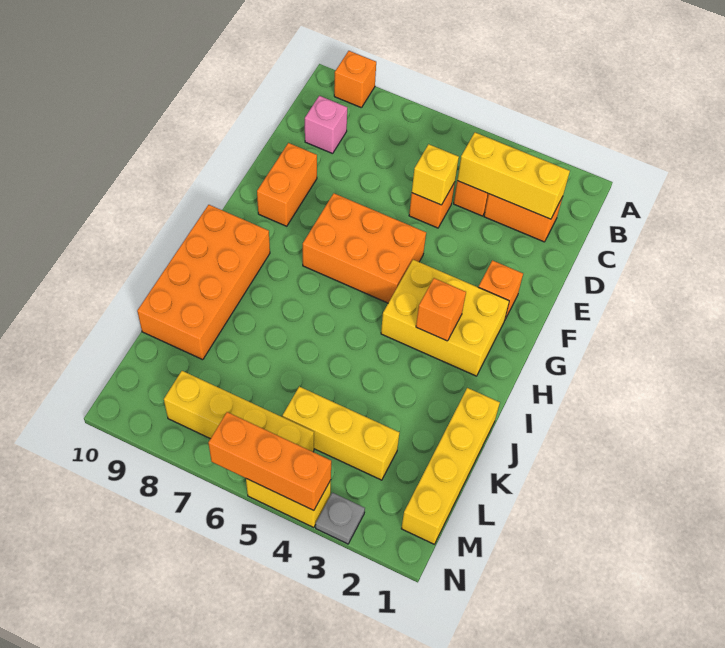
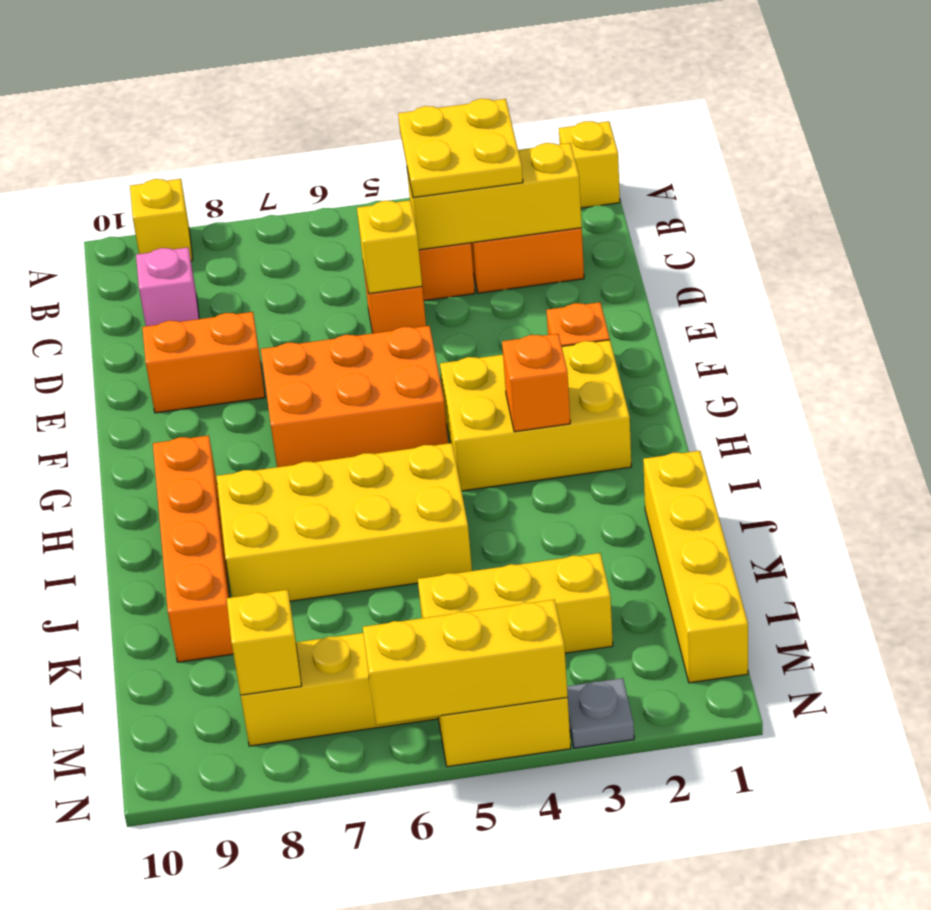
none -> yellow brick A1 level 1
orange brick A9 level 1 -> yellow brick A9 level 1
none -> yellow plate B3:C4 level 3
orange brick E9:F9 level 1 -> orange brick E8:E9 level 1
orange brick H9:K10 level 1 -> orange brick H9:K9 level 1
none -> yellow brick I5:J8 level 1
none -> yellow brick M8 level 2
orange brick N4:N6 level 2 -> yellow brick N4:N6 level 2

